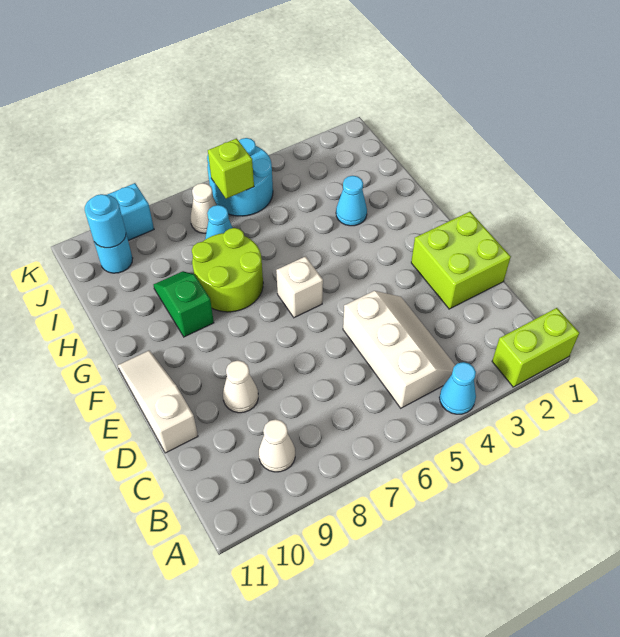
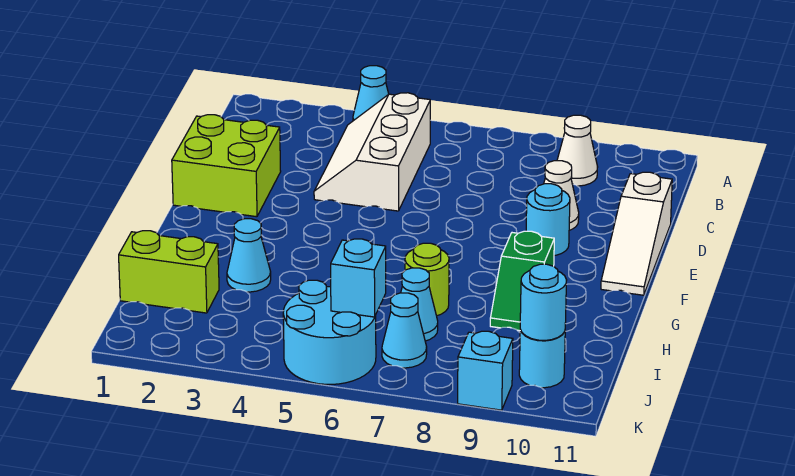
lime brick A1:A2 level 1 -> lime brick I1:I2 level 1
none -> cyan round brick E9 level 1
white brick F6 level 1 -> none
lime round brick G7:H8 level 1 -> lime round brick H7 level 1
lime brick J6 level 2 -> cyan brick J6 level 2
white cone J7 level 1 -> cyan cone J7 level 1

